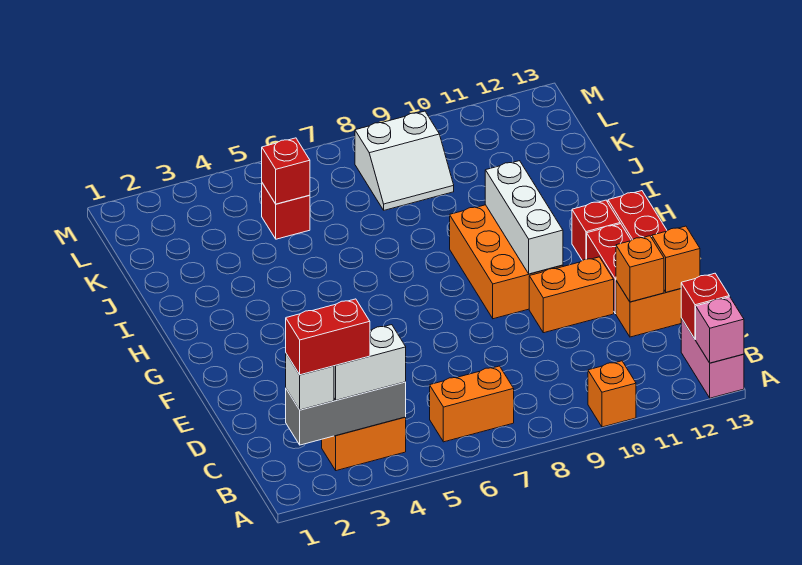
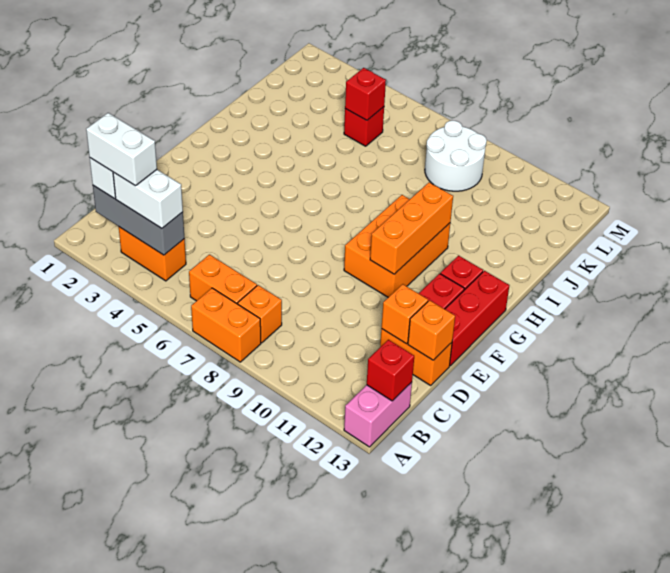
orange brick A10 level 1 -> orange brick B8 level 1
pink brick A13 level 2 -> none
red brick B2:B3 level 4 -> white brick B2:B3 level 4
orange brick E10:E11 level 1 -> orange brick A7:A8 level 1
white brick F10:H10 level 2 -> orange brick F10:H10 level 2
white slope K8:L9 level 1 top L -> white round brick K8:L9 level 1

